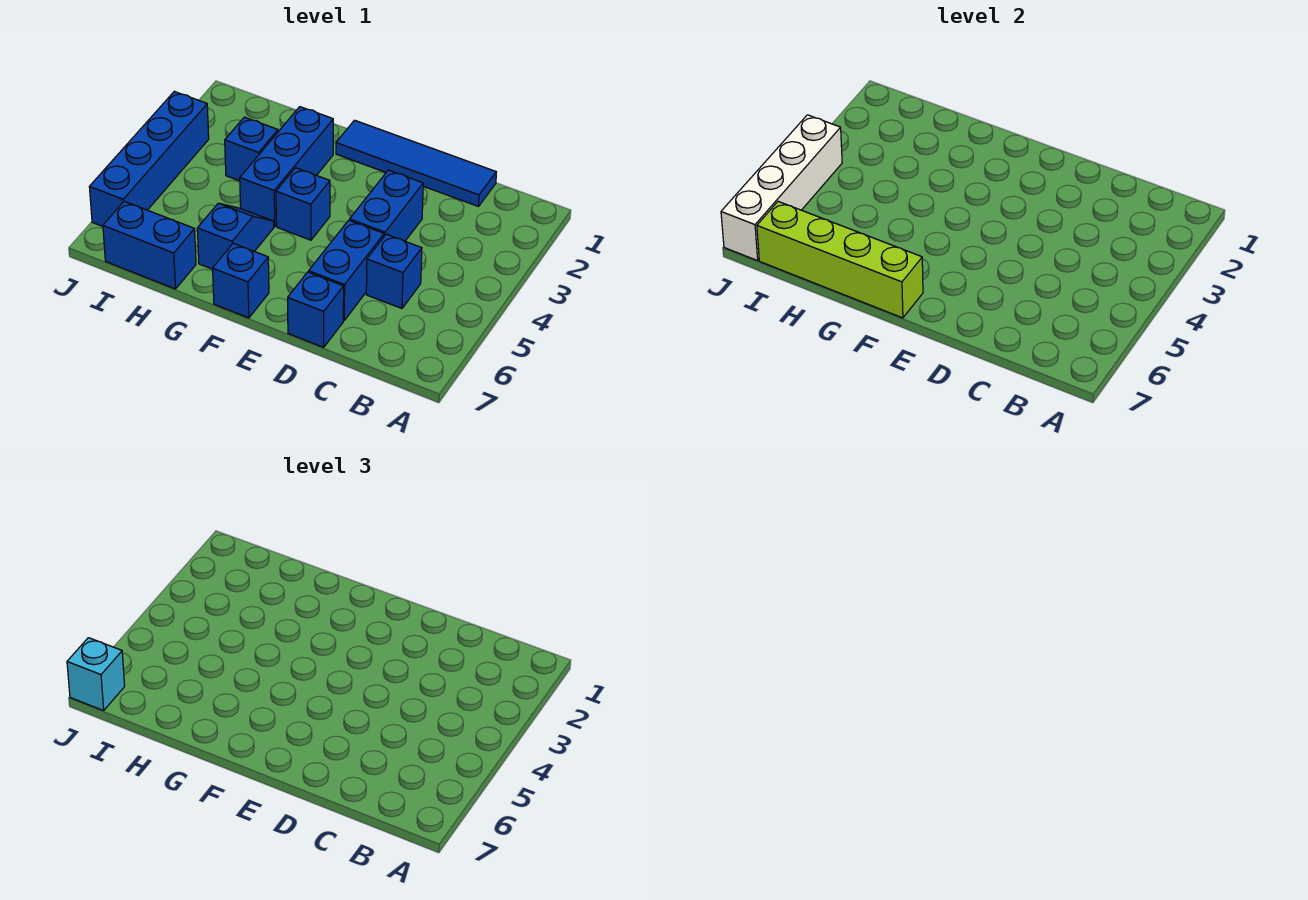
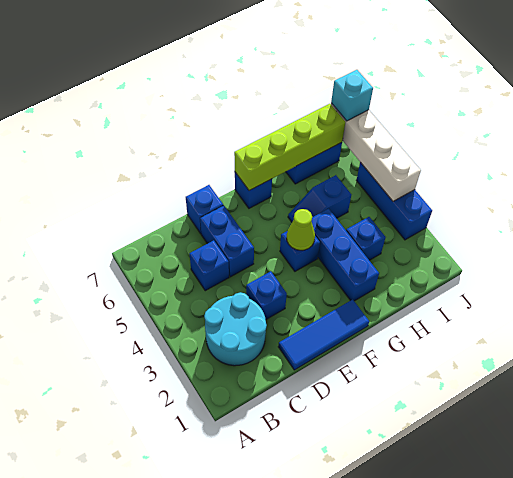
none -> cyan round brick B2:C3 level 1
blue tile C1:F1 level 1 -> blue tile D1:F1 level 1
blue brick D3:D4 level 1 -> blue brick D3 level 1
none -> lime cone F4 level 2
blue slope G5:G6 level 1 top 6 -> blue slope G5:H5 level 1 top H
blue brick J3:J6 level 1 -> blue brick J3:J5 level 1

